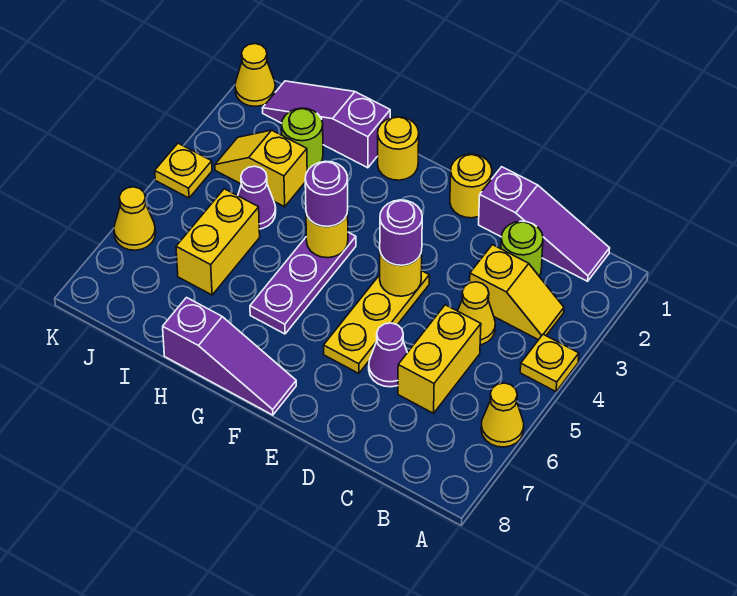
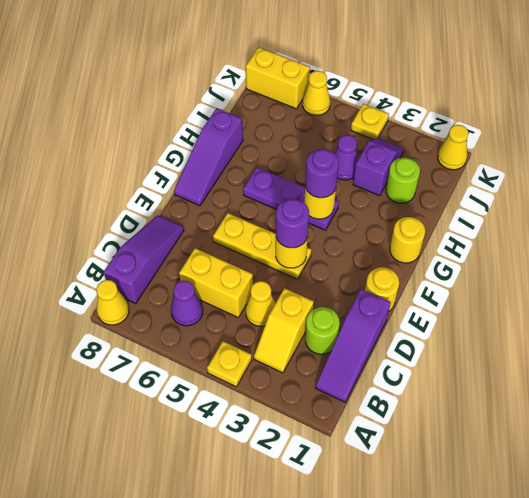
yellow cone A6 level 1 -> yellow cone A8 level 1
purple cone D6 level 1 -> purple cone B6 level 1
purple slope H1:J1 level 1 top H -> purple slope B8:D8 level 1 top B
yellow slope I3:J3 level 1 top I -> purple slope I3:J3 level 1 top I
yellow brick I5:I6 level 1 -> yellow brick K7:K8 level 1

